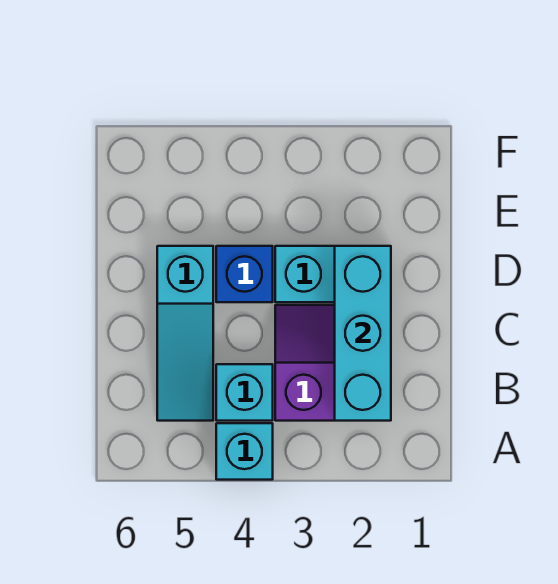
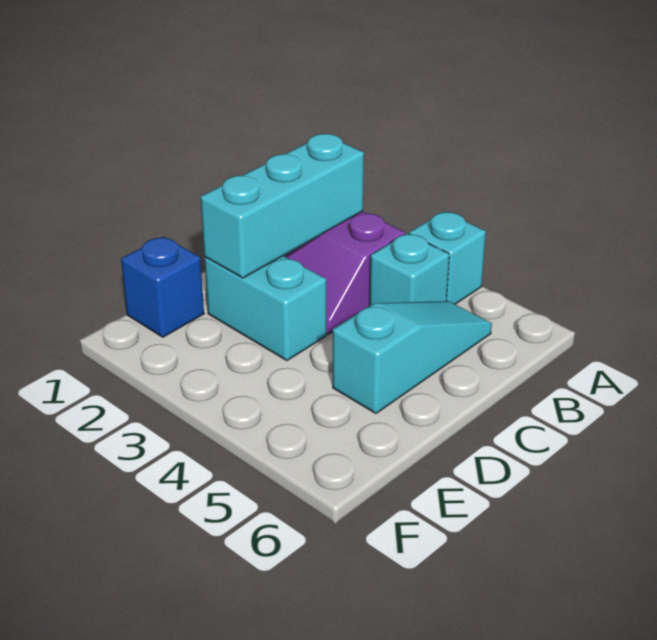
blue brick D4 level 1 -> blue brick E1 level 1

